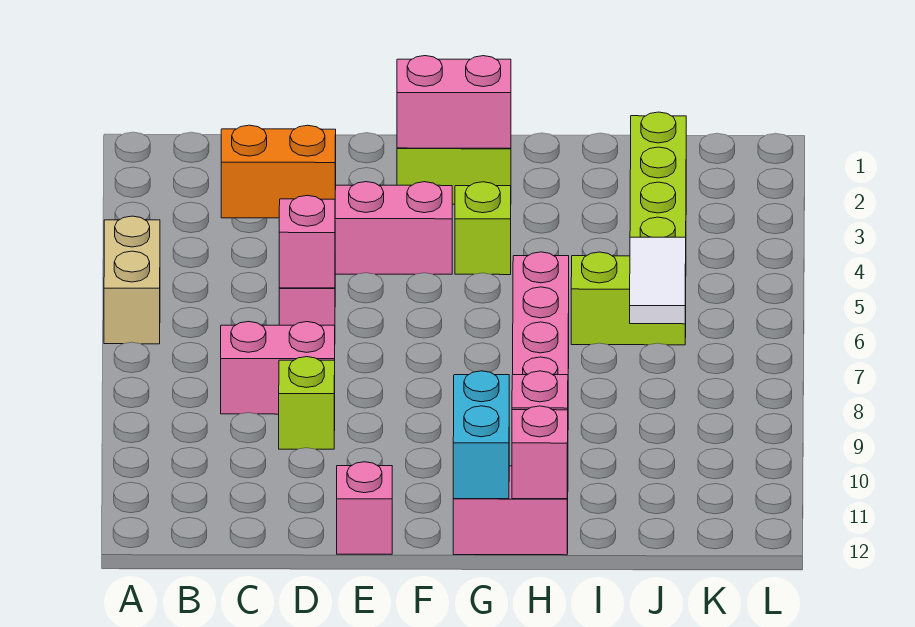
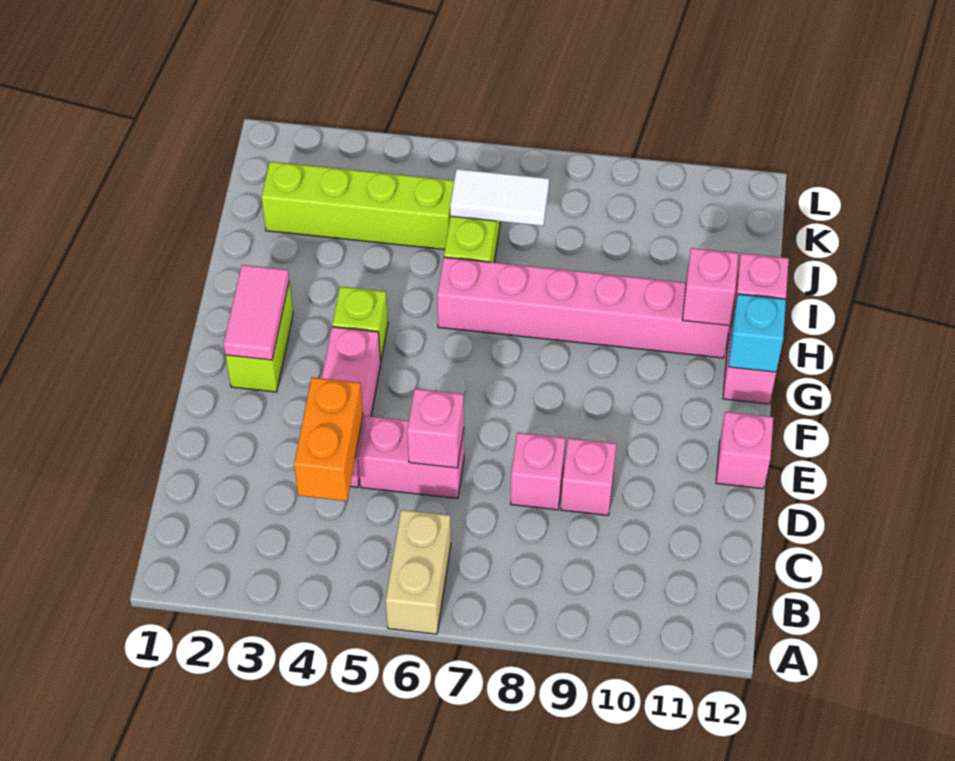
tan brick A5:A6 level 1 -> tan brick A6:B6 level 1
pink brick C8:D8 level 1 -> pink brick D8 level 1
lime brick D9 level 1 -> pink brick D9 level 1
pink brick F2:G2 level 2 -> pink tile F2:G2 level 2
cyan brick G11:G12 level 2 -> cyan brick G12 level 2

